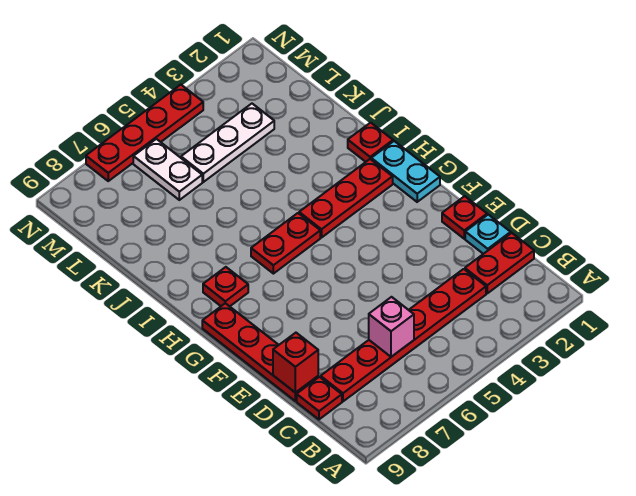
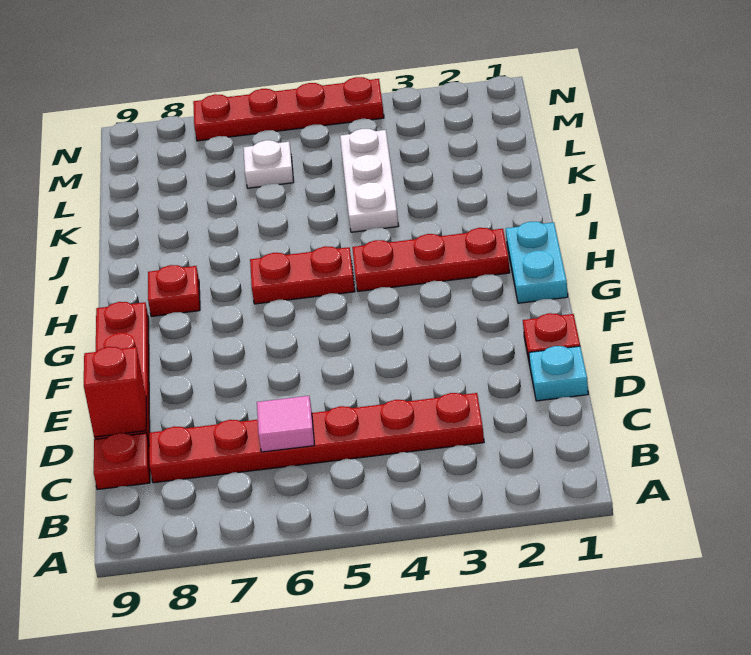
red plate C1:C2 level 1 -> none
pink brick C6 level 2 -> pink tile C6 level 2
red plate I1 level 1 -> none
white plate L3:L5 level 1 -> white plate J4:L4 level 1
white plate L6:M6 level 1 -> white plate L6 level 1

